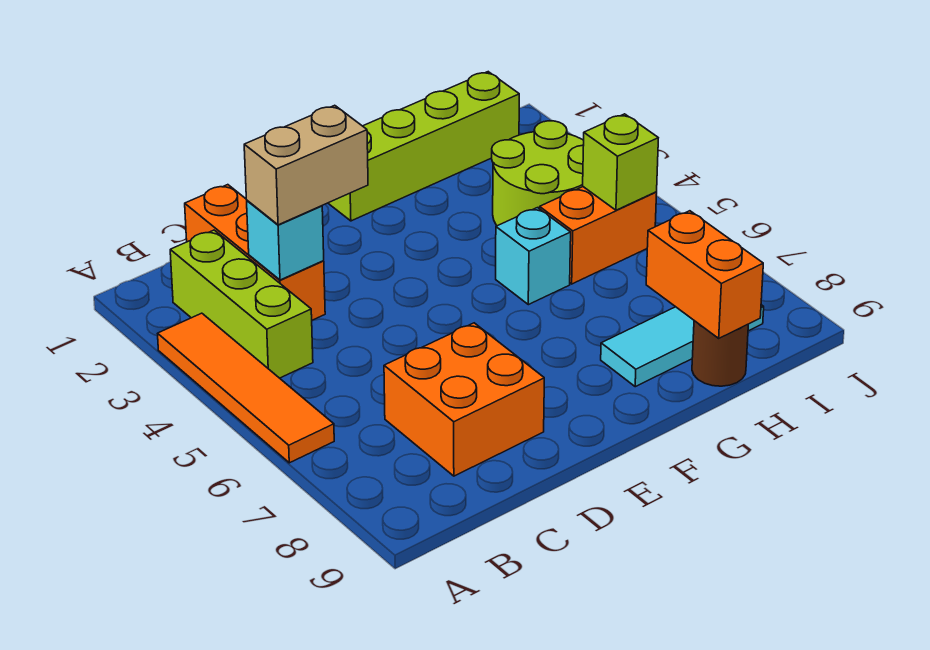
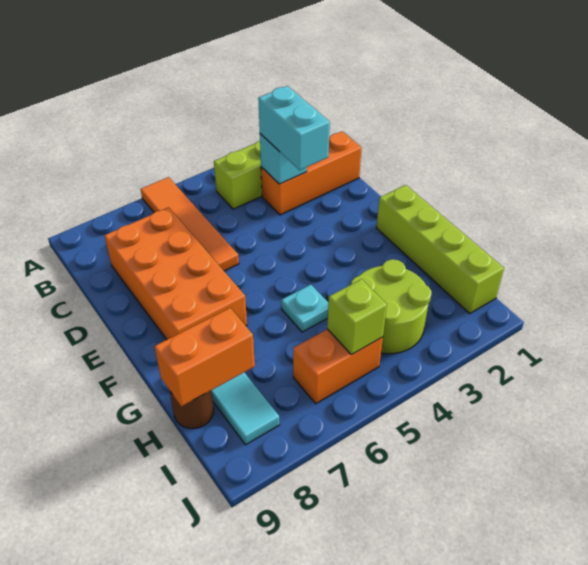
orange tile A3:A6 level 1 -> orange tile A6:D6 level 1
tan brick C3:D3 level 3 -> cyan brick C3:D3 level 3
orange brick C7:D8 level 1 -> orange brick C7:F8 level 1
cyan brick G5 level 1 -> cyan plate G5 level 1
orange brick H5:I5 level 1 -> orange brick I5:I6 level 1

